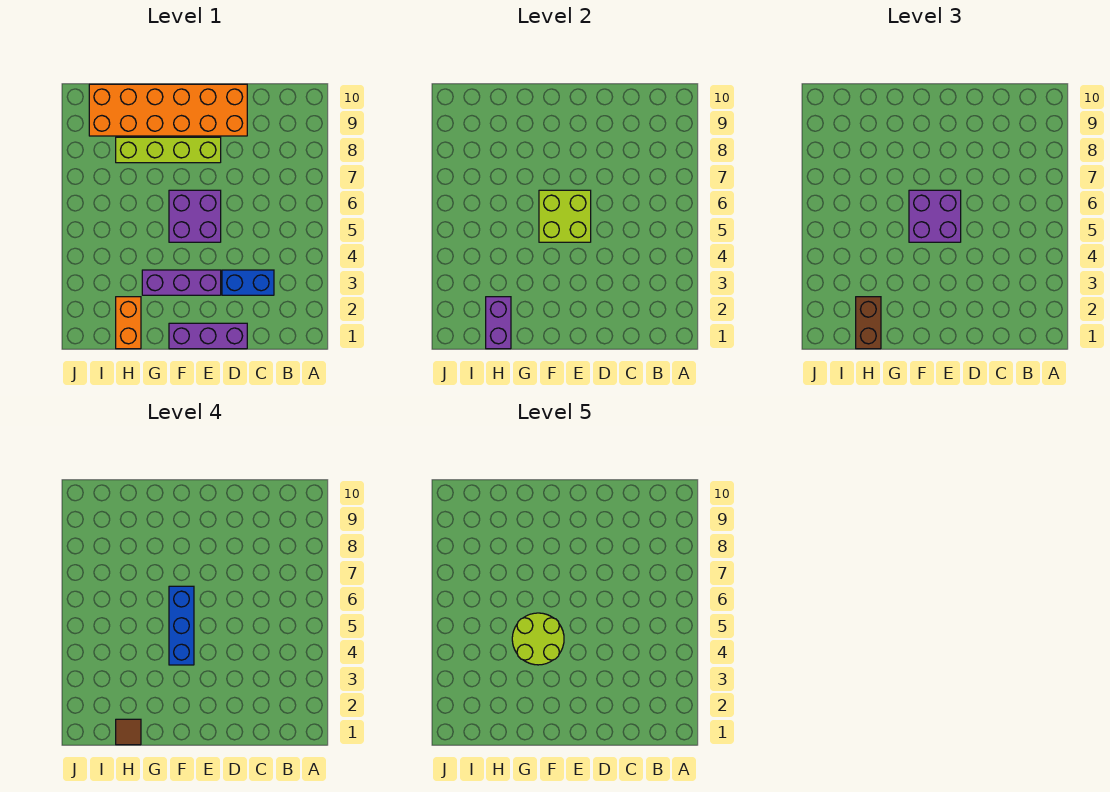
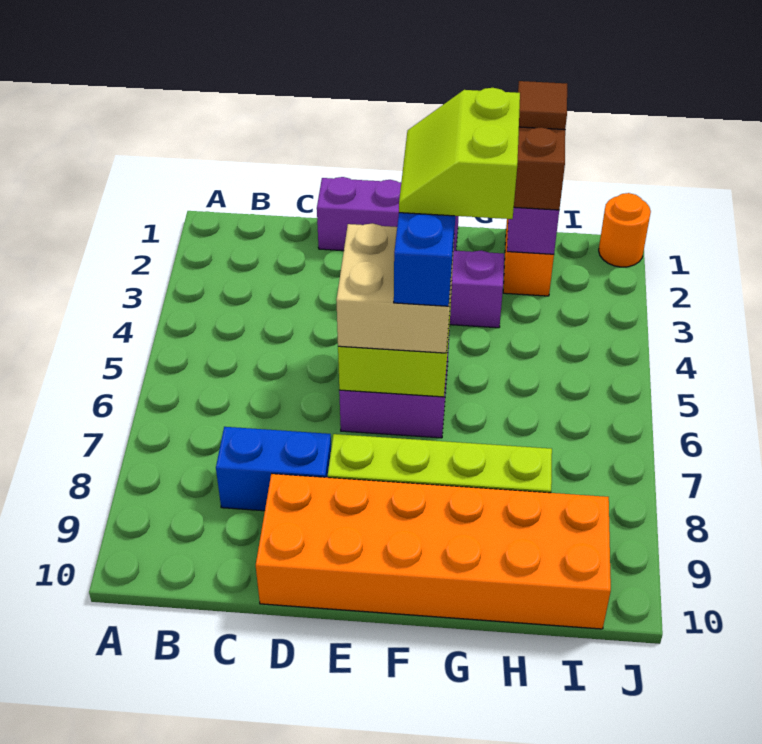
blue brick C3:D3 level 1 -> blue brick C8:D8 level 1
purple brick E5:F6 level 3 -> tan brick E5:F6 level 3
lime round brick F4:G5 level 5 -> lime slope F4:G5 level 5 top G
none -> orange round brick J1 level 1

